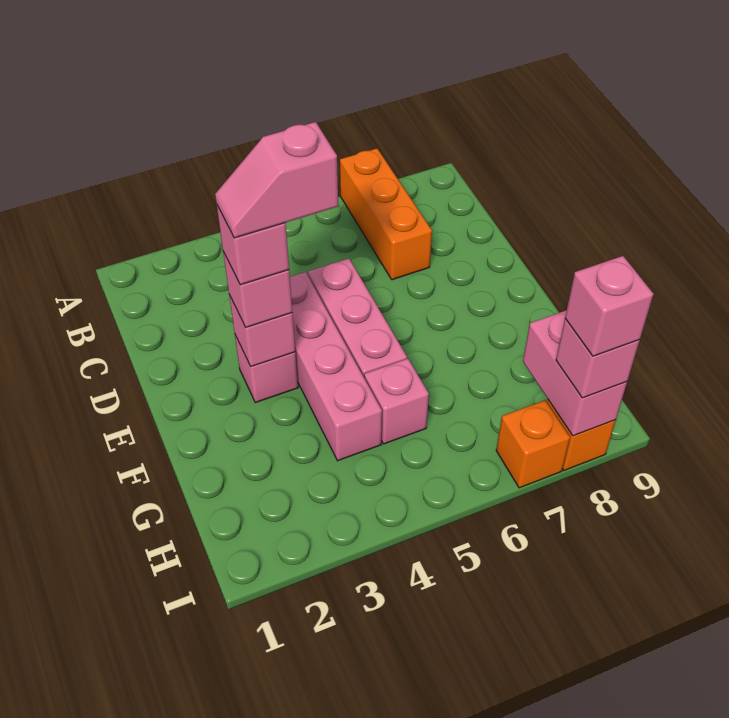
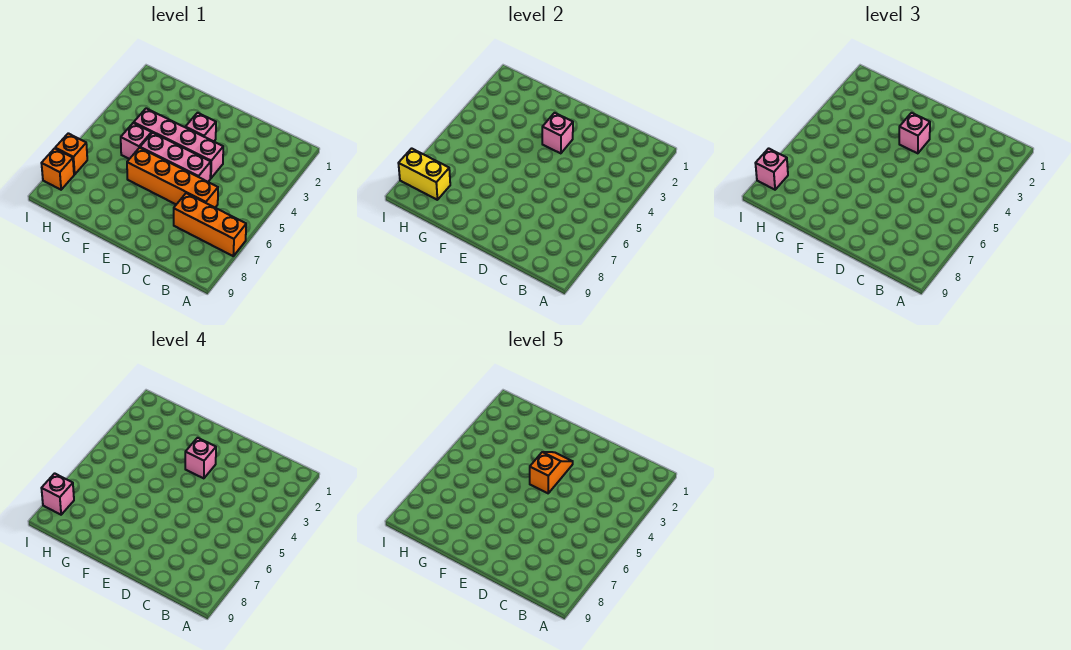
none -> orange brick C6:F6 level 1
pink slope E3:E4 level 5 top 4 -> orange slope E3:E4 level 5 top 4
pink brick H8:I8 level 2 -> yellow brick H8:I8 level 2

